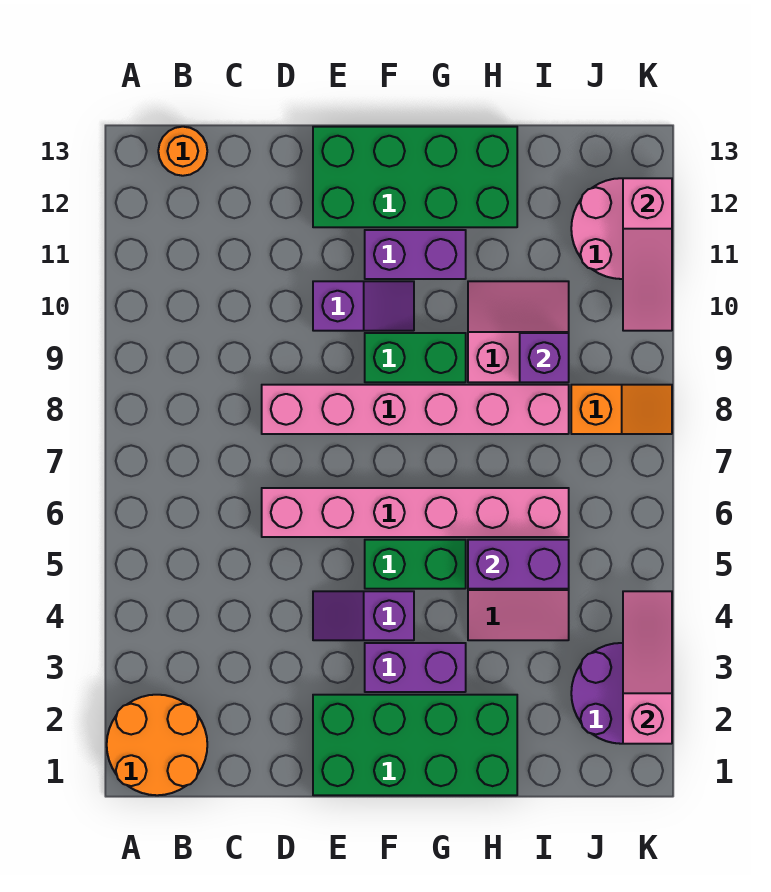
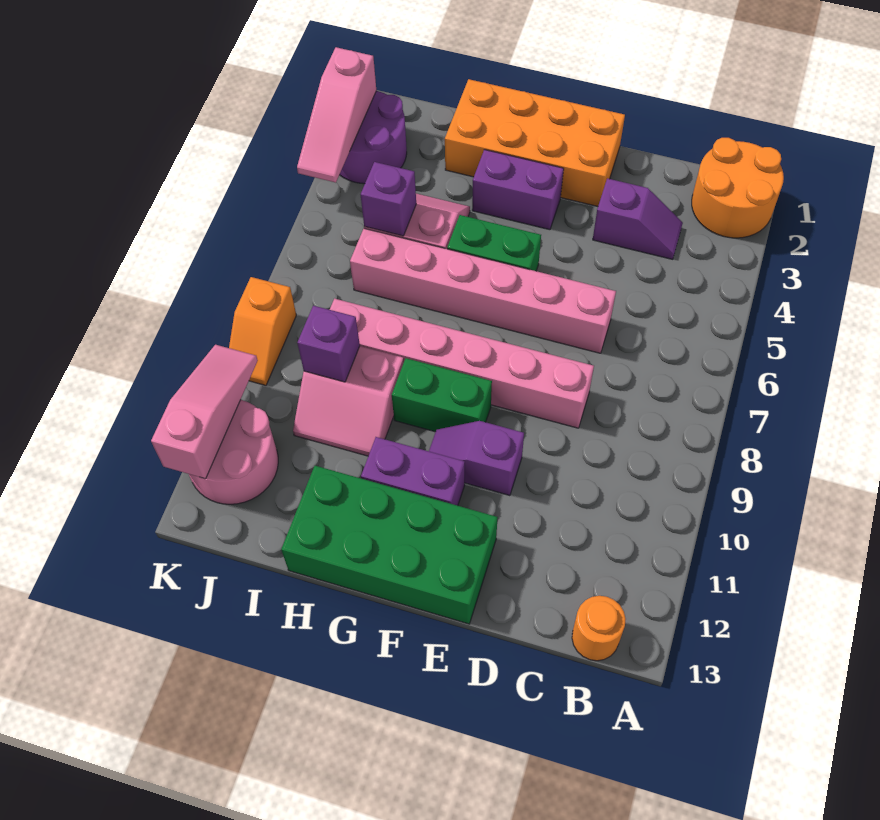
green brick E1:H2 level 1 -> orange brick E1:H2 level 1
purple slope E4:F4 level 1 top F -> purple slope C3:D3 level 1 top D
purple brick H5:I5 level 2 -> purple brick I5 level 2
orange slope J8:K8 level 1 top J -> orange slope K8:K9 level 1 top 8

